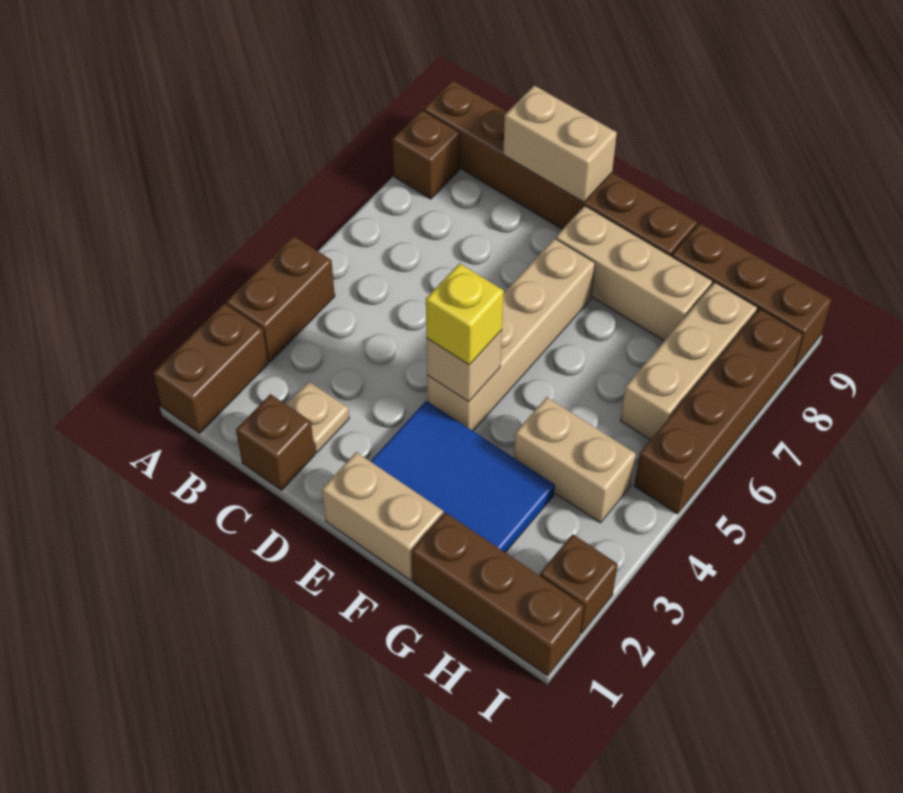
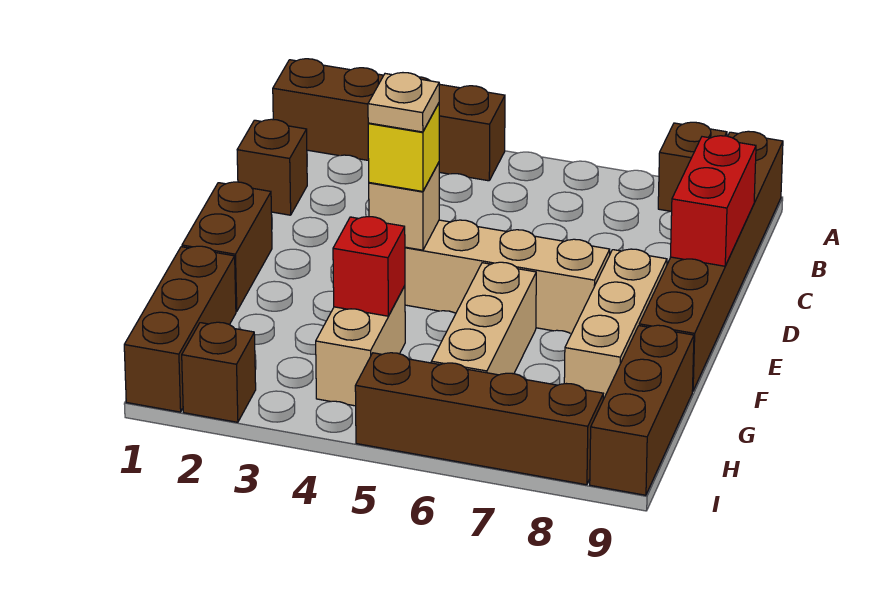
tan plate C2 level 1 -> tan plate E4 level 4
tan brick C9:D9 level 2 -> red brick C9:D9 level 2
tan brick E1:F1 level 1 -> brown brick E1:F1 level 1
blue tile E2:G3 level 1 -> none
none -> red brick G4 level 2
tan brick H6:H8 level 1 -> tan brick F6:H6 level 1

